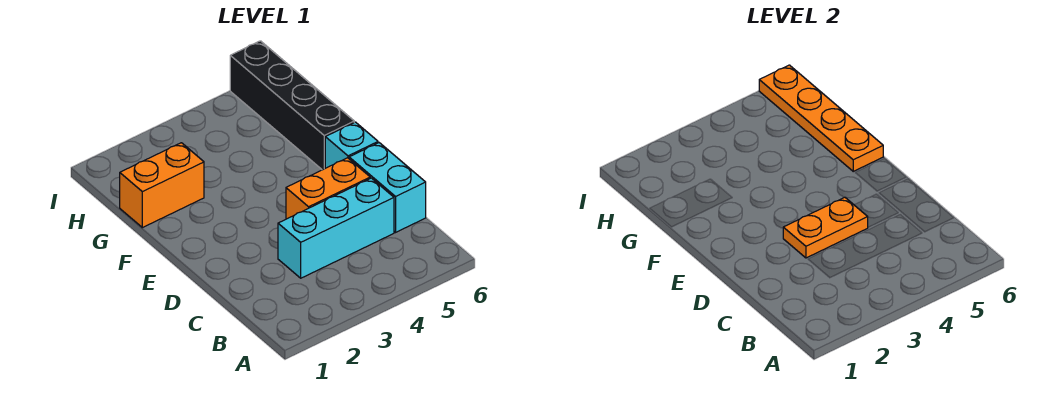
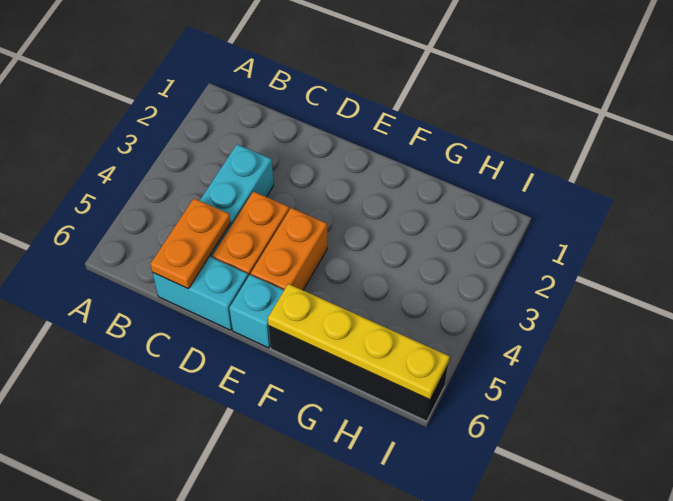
orange plate D3:D4 level 2 -> orange plate C5:C6 level 2
orange plate F6:I6 level 2 -> yellow plate F6:I6 level 2
orange brick G1:G2 level 1 -> orange brick E4:E5 level 1

